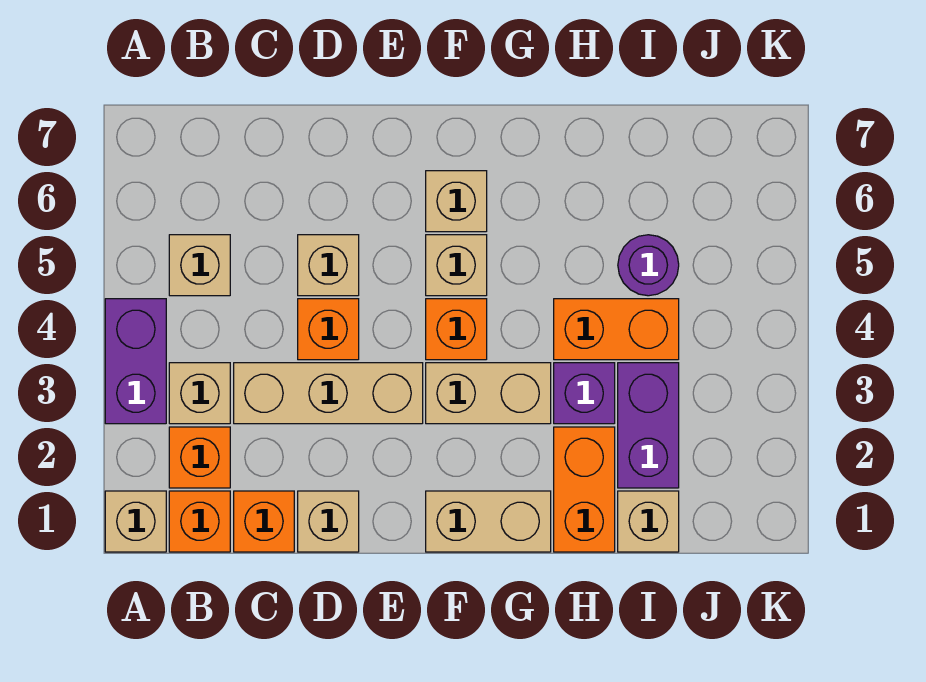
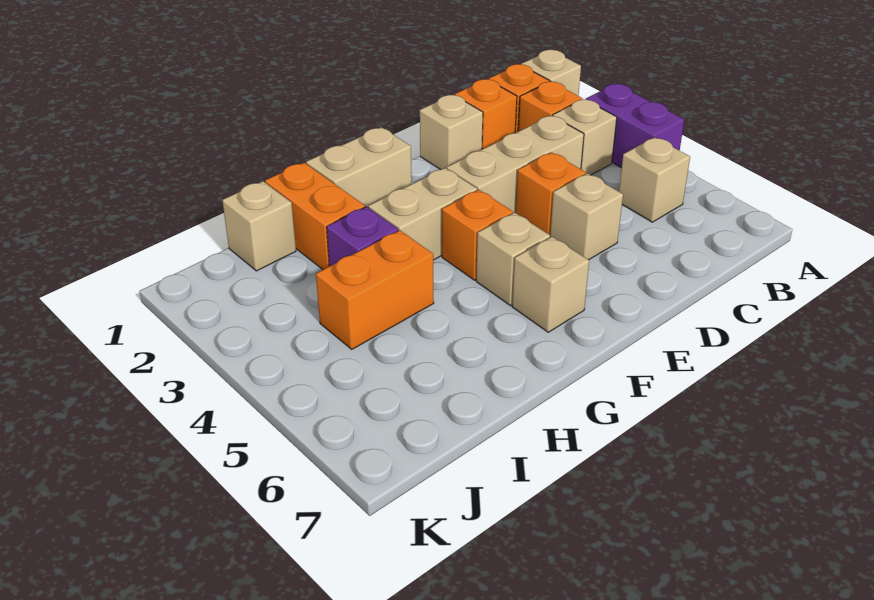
purple brick I2:I3 level 1 -> none
purple round brick I5 level 1 -> none

